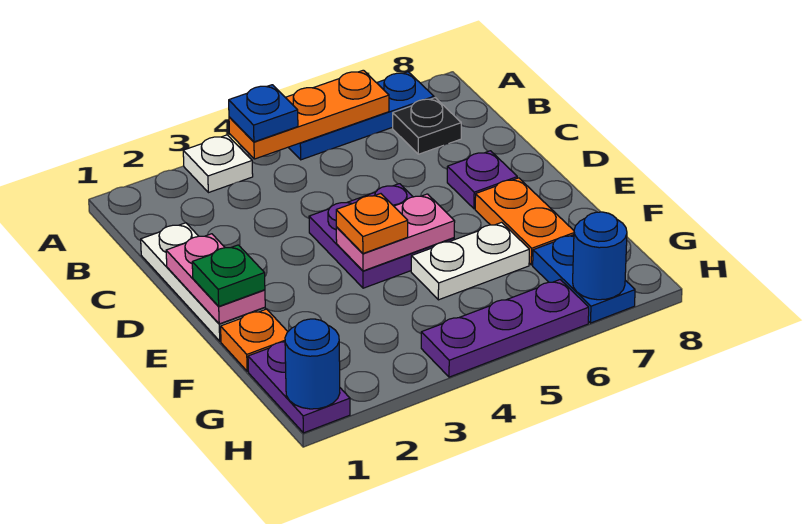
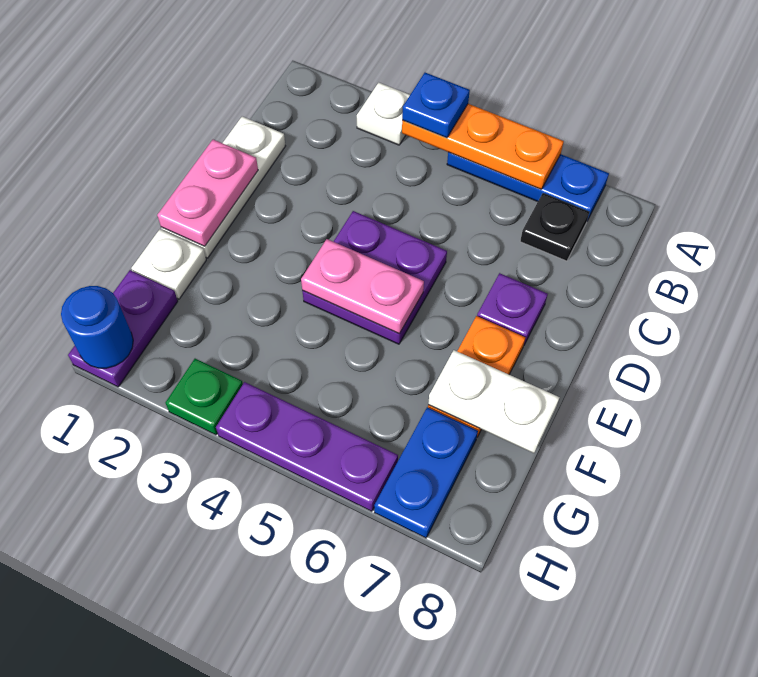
green plate E1 level 3 -> green plate H3 level 1
orange plate E4 level 3 -> none
orange plate F1 level 1 -> white plate F1 level 1
white plate F5:F6 level 1 -> white plate F7:F8 level 2
blue round brick H7 level 2 -> none

